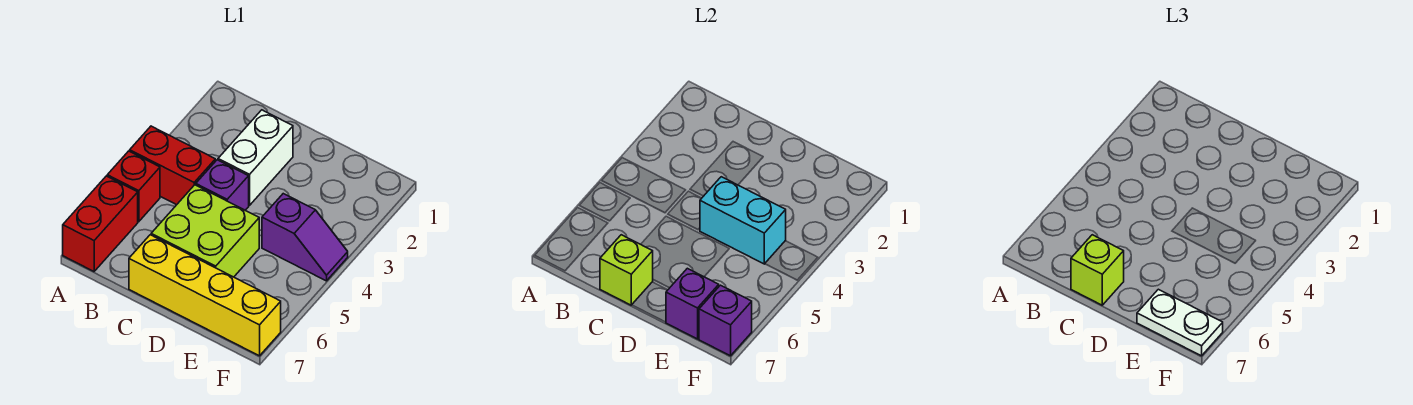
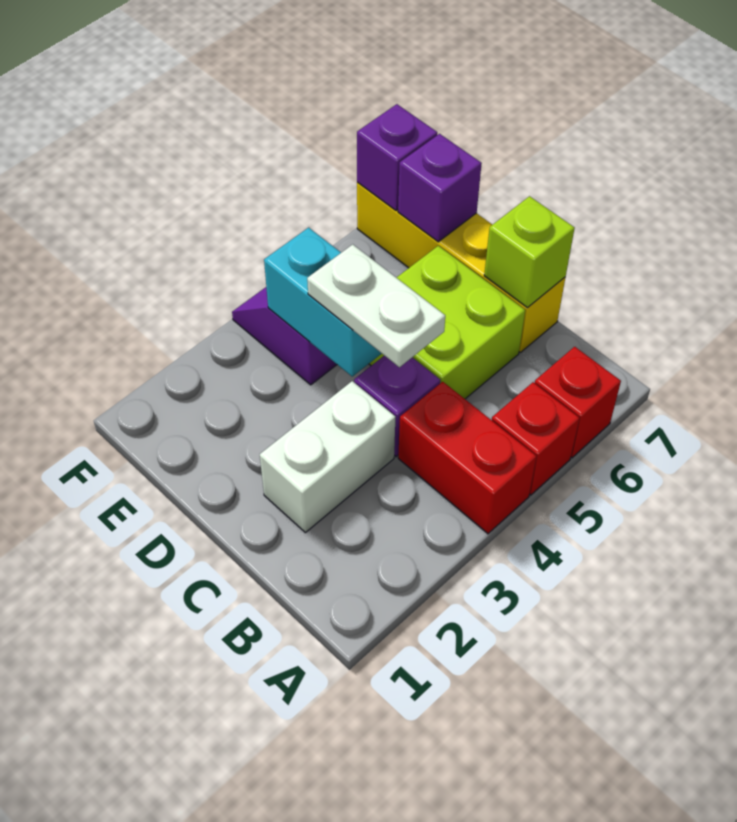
red brick A6:A7 level 1 -> red brick A6 level 1
lime brick C7 level 3 -> none
white plate E7:F7 level 3 -> white plate C4:D4 level 3

